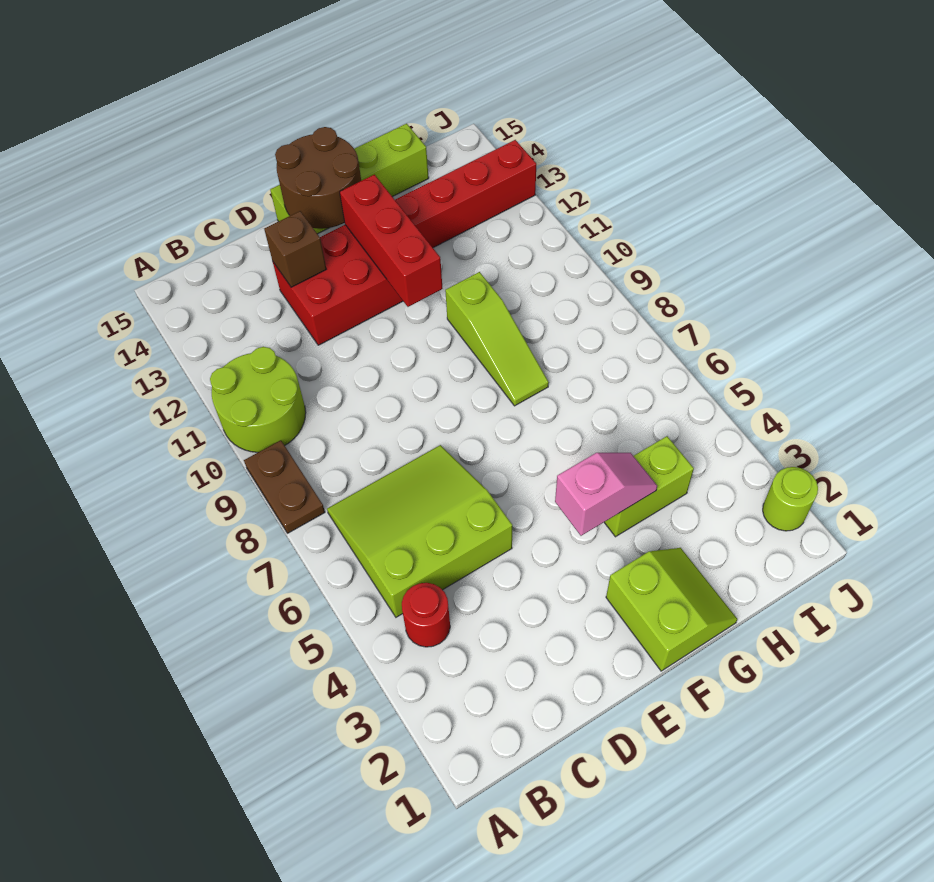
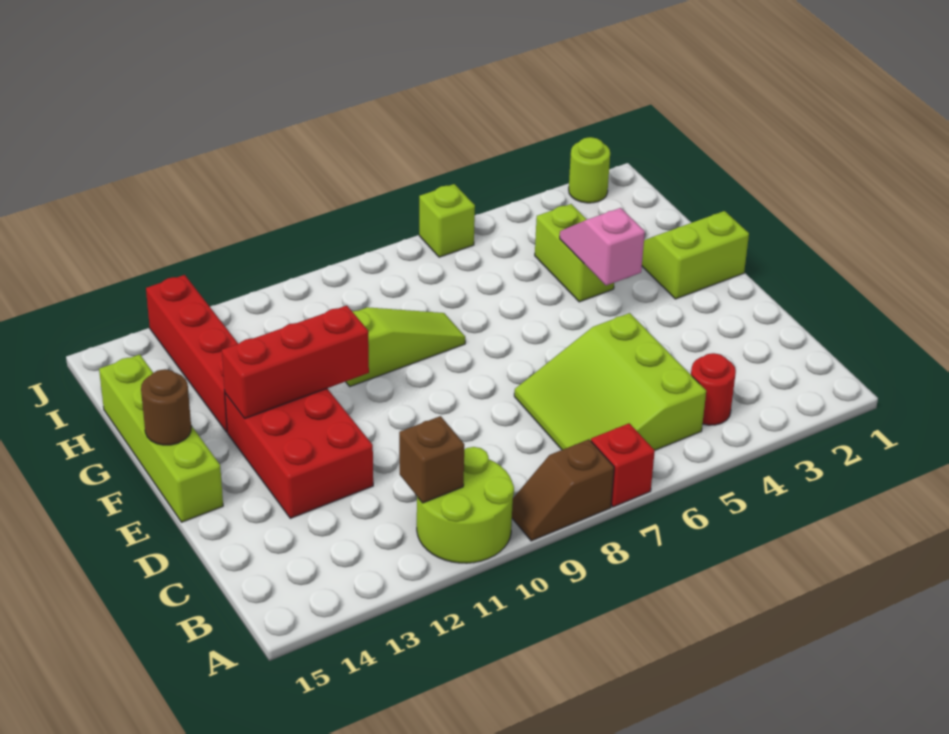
none -> red brick A7 level 1
brown plate A8:A9 level 1 -> brown slope A8:A9 level 1 top 8
brown brick D13 level 2 -> brown brick B11 level 2
brown round brick E14:F15 level 2 -> brown round brick F15 level 2
none -> lime brick J6 level 1

